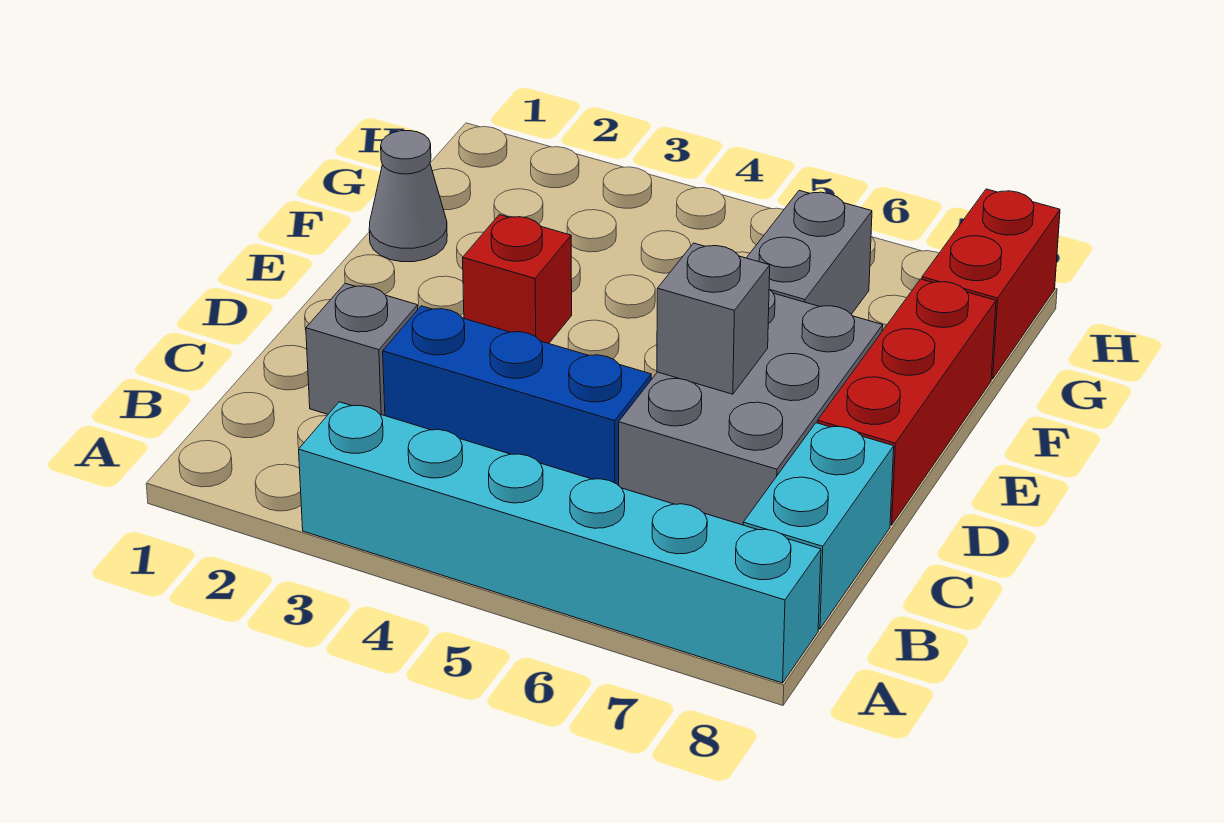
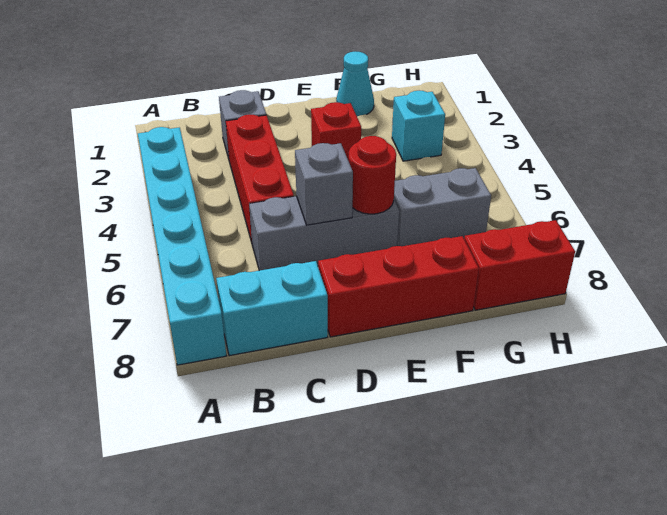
blue brick C3:C5 level 1 -> red brick C3:C5 level 1
grey brick C6:E7 level 1 -> grey brick C6:E6 level 1
none -> red round brick E6 level 2
grey cone F1 level 1 -> cyan cone F1 level 1
none -> cyan brick G3 level 1

